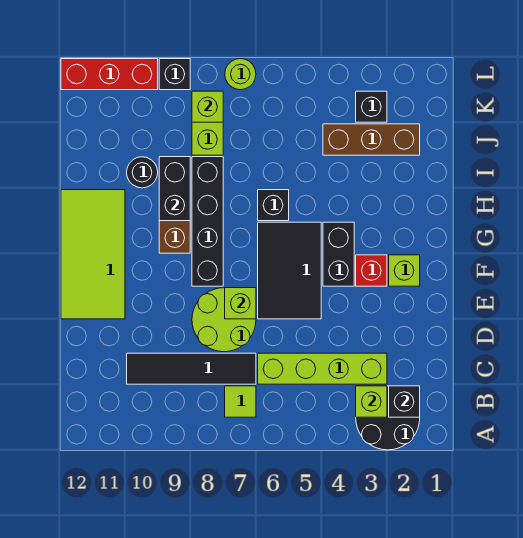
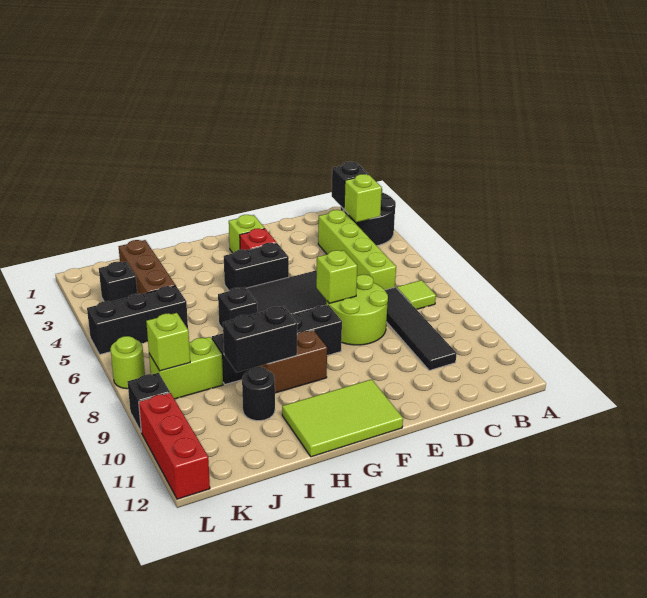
lime tile E11:H12 level 1 -> lime tile F11:H12 level 1
none -> black brick J5:L5 level 1

